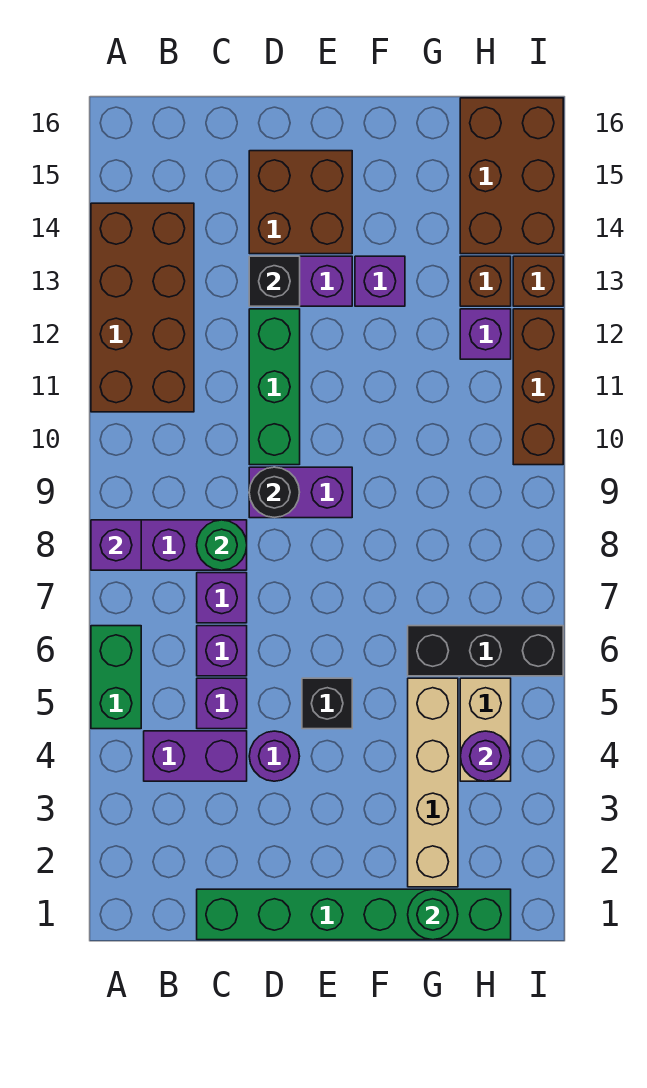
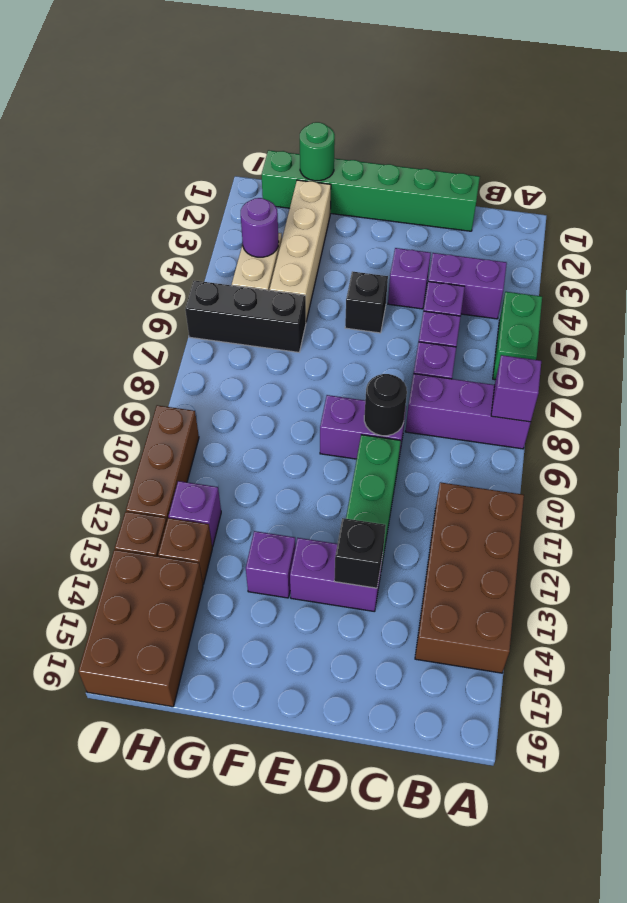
green round brick C8 level 2 -> none
purple round brick D4 level 1 -> purple brick D4 level 1
brown brick D14:E15 level 1 -> none

